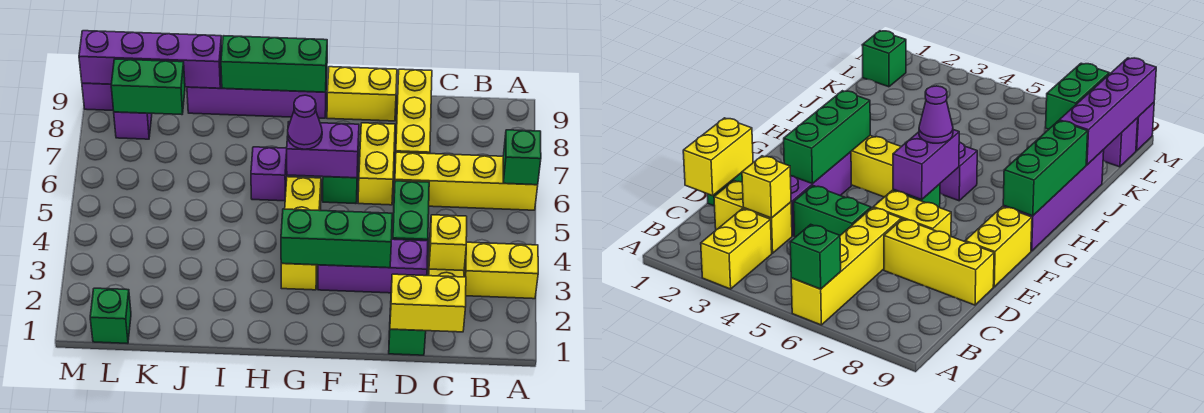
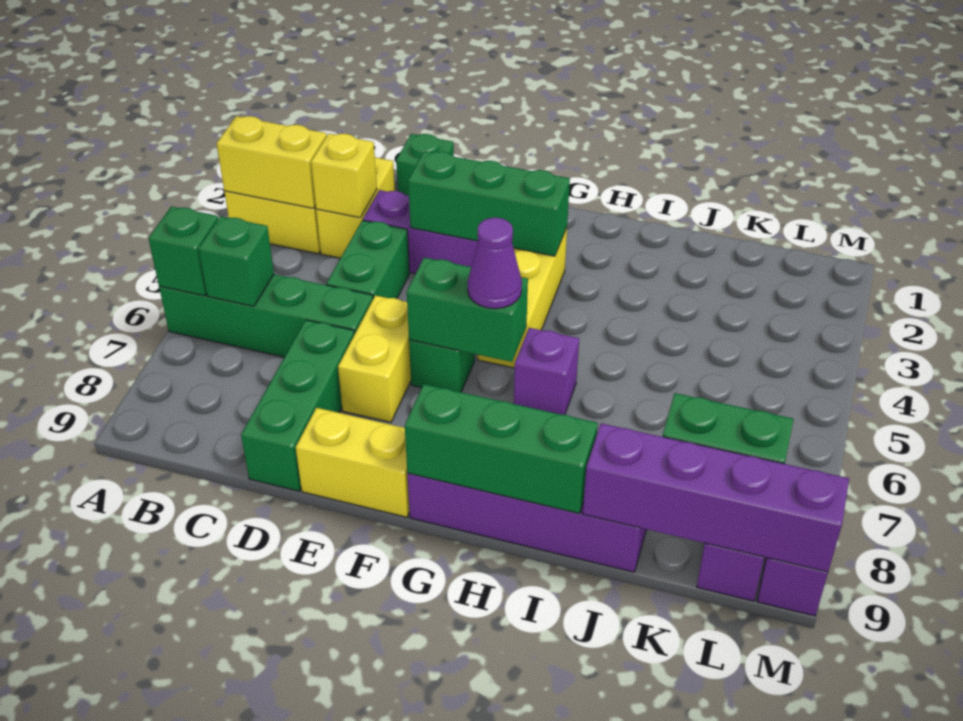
yellow brick A6:D6 level 1 -> green brick A6:D6 level 1
yellow brick C1:D1 level 2 -> yellow brick A3:B3 level 2
yellow brick D7:D9 level 1 -> green brick D7:D9 level 1
purple brick F6:G6 level 2 -> green brick F6:G6 level 2
green brick L1 level 1 -> green brick B6 level 2

